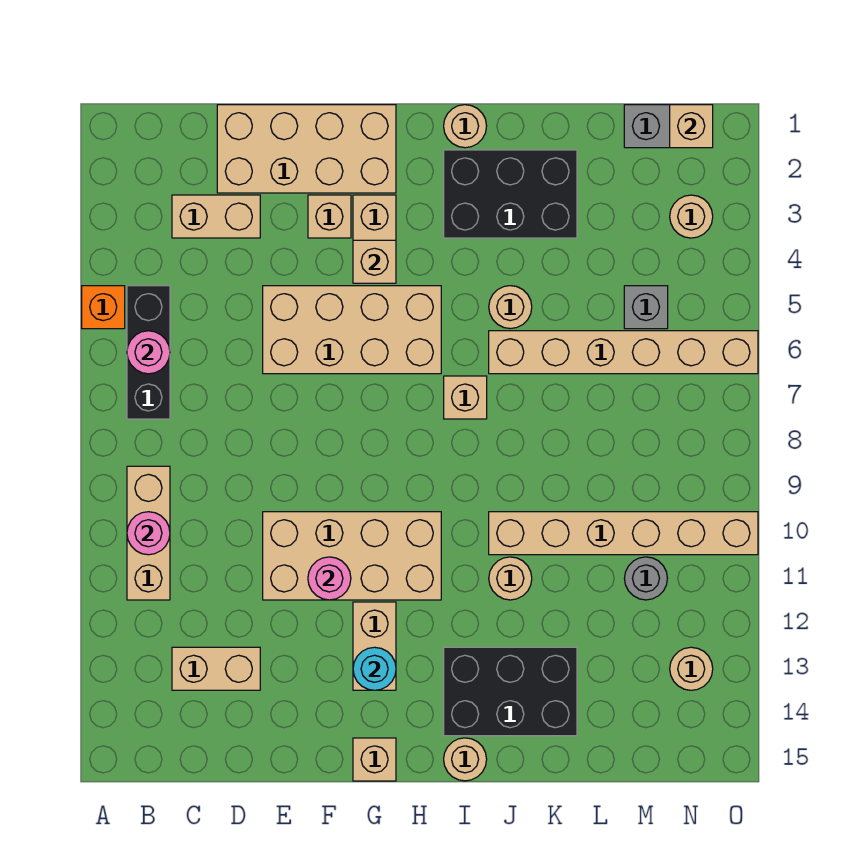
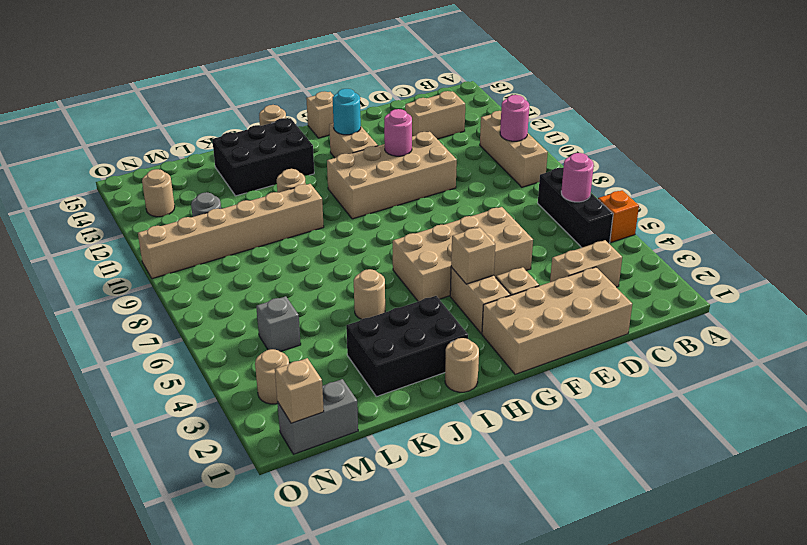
tan brick I7 level 1 -> none
tan brick J6:O6 level 1 -> none

